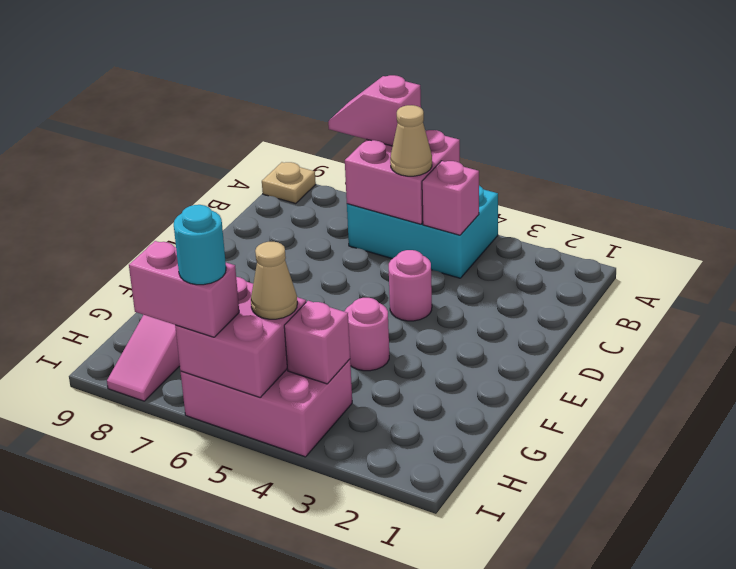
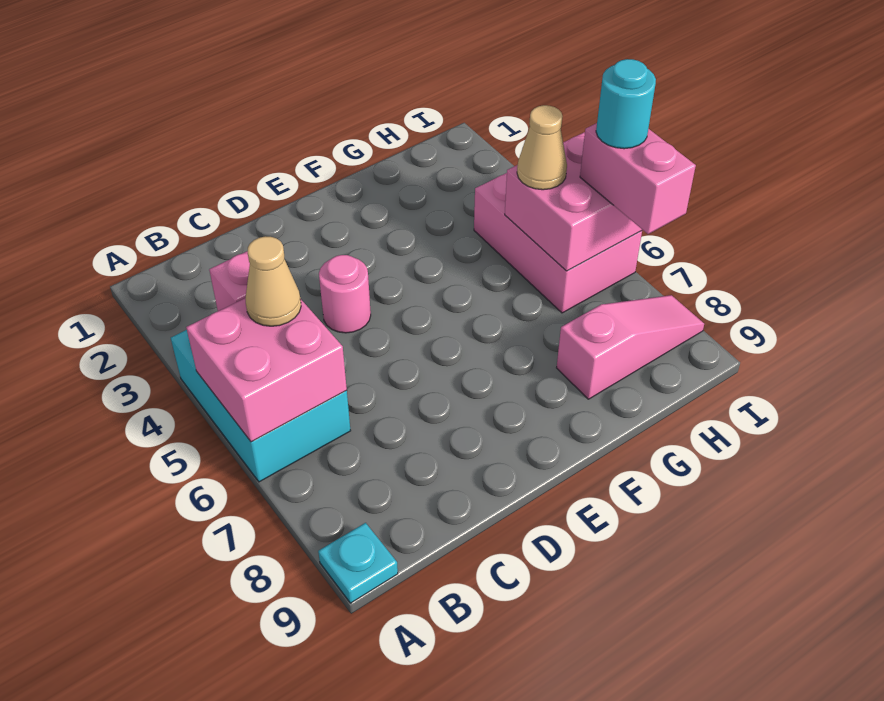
pink slope A6:A7 level 3 top 6 -> none
tan plate A9 level 1 -> cyan plate A9 level 1
pink round brick F4 level 1 -> none
pink brick H4 level 2 -> none

